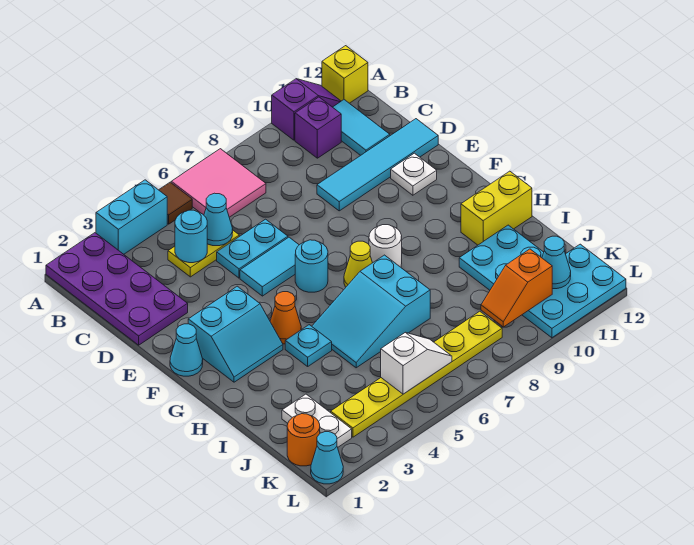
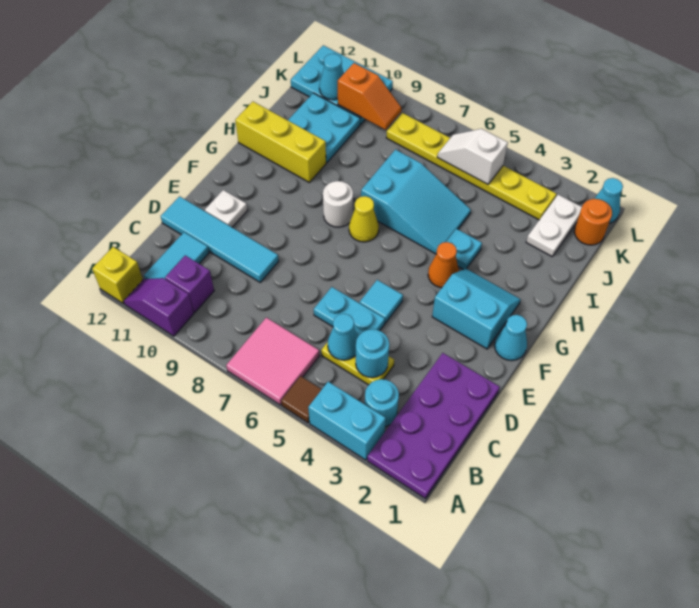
cyan tile E5:E6 level 1 -> cyan tile E5 level 1
cyan round brick F6 level 1 -> cyan round brick B3 level 1
yellow brick H11:H12 level 1 -> yellow brick H10:H12 level 1

